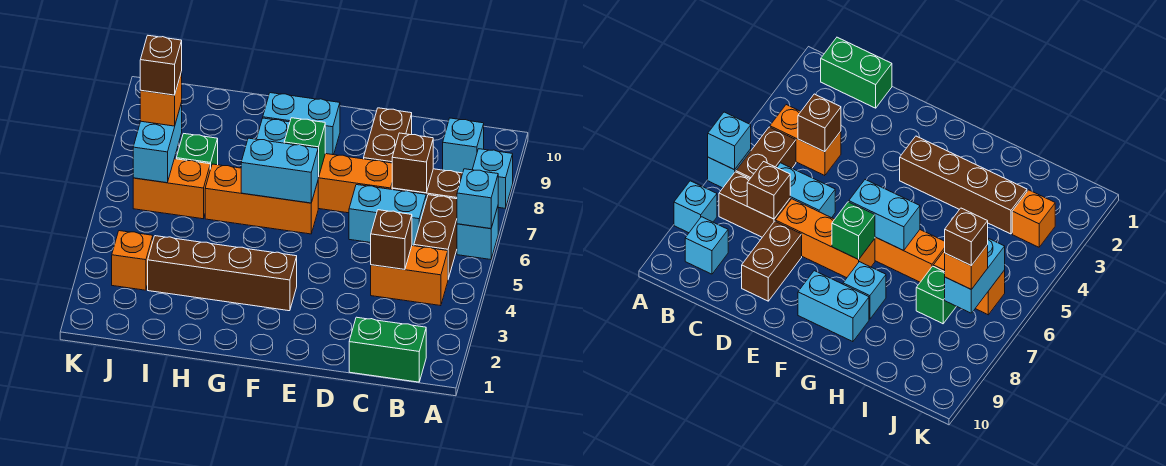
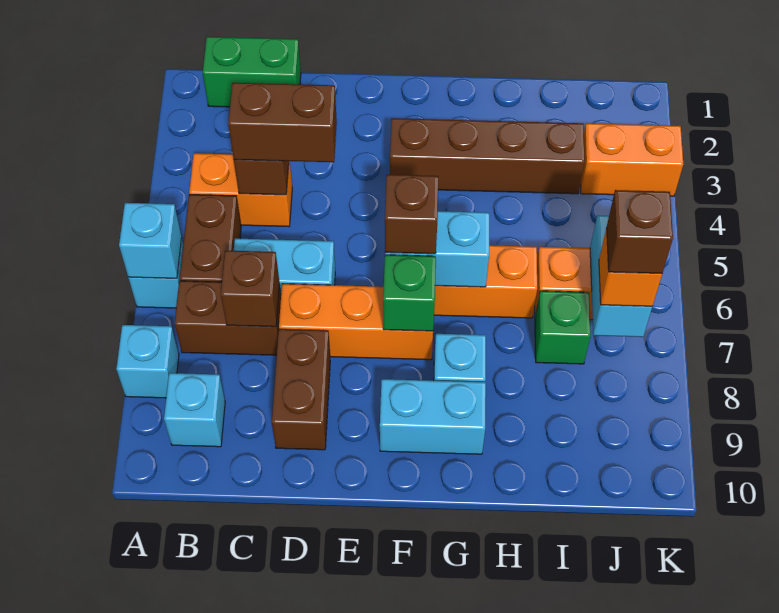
none -> brown brick C4:D4 level 3
none -> brown brick F6 level 3
orange brick J3 level 1 -> orange brick J3:K3 level 1

